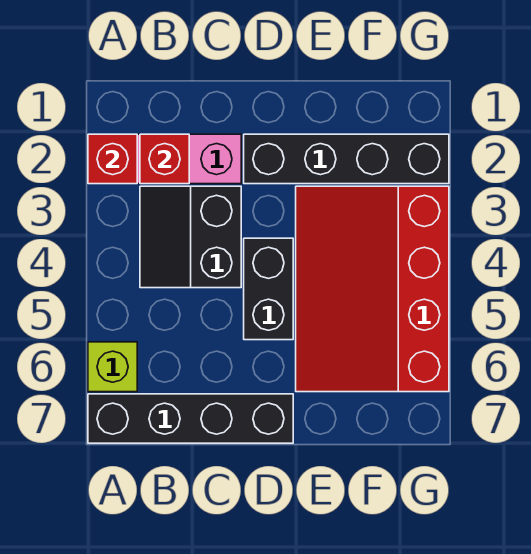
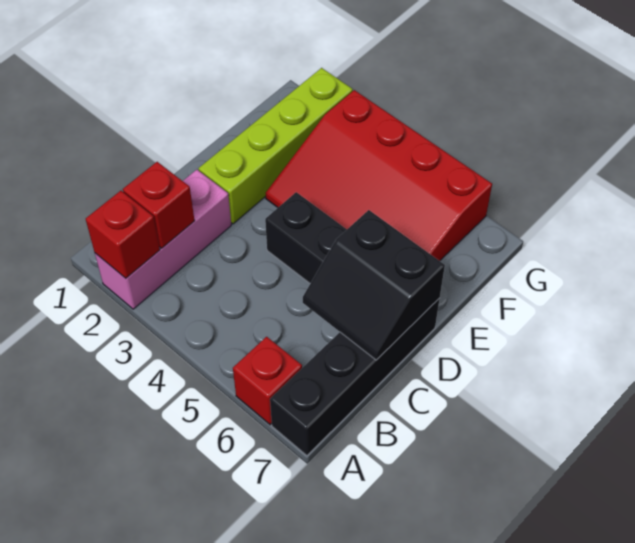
lime brick A6 level 1 -> red brick A6 level 1
black slope B3:C4 level 1 top C -> black slope C6:D7 level 2 top D
black brick D2:G2 level 1 -> lime brick D2:G2 level 1

